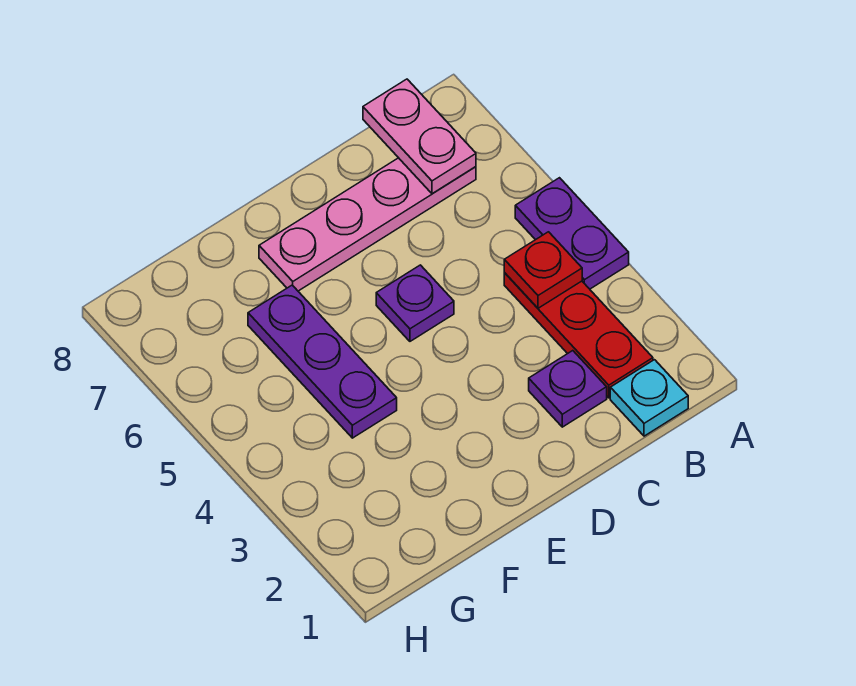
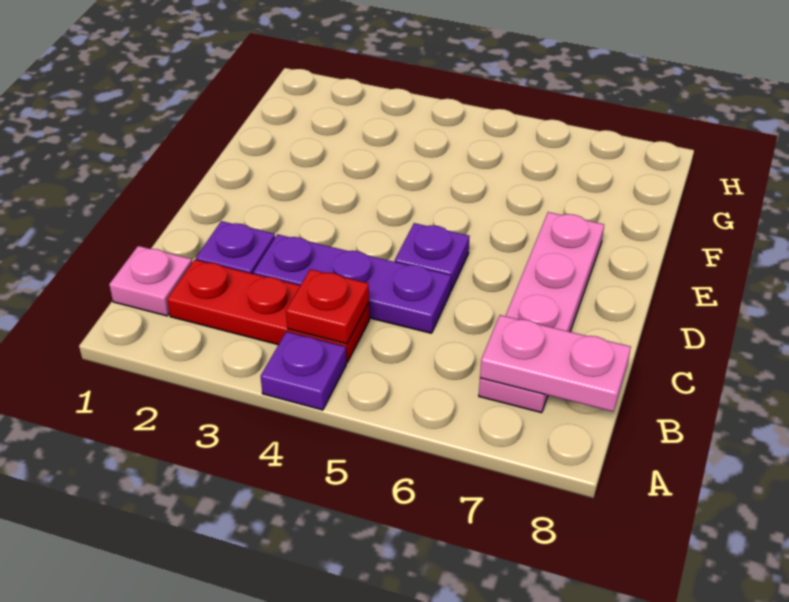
purple plate A4:A5 level 1 -> purple plate A4 level 1
cyan plate B1 level 1 -> pink plate B1 level 1
purple plate F4:F6 level 1 -> purple plate C3:C5 level 1

